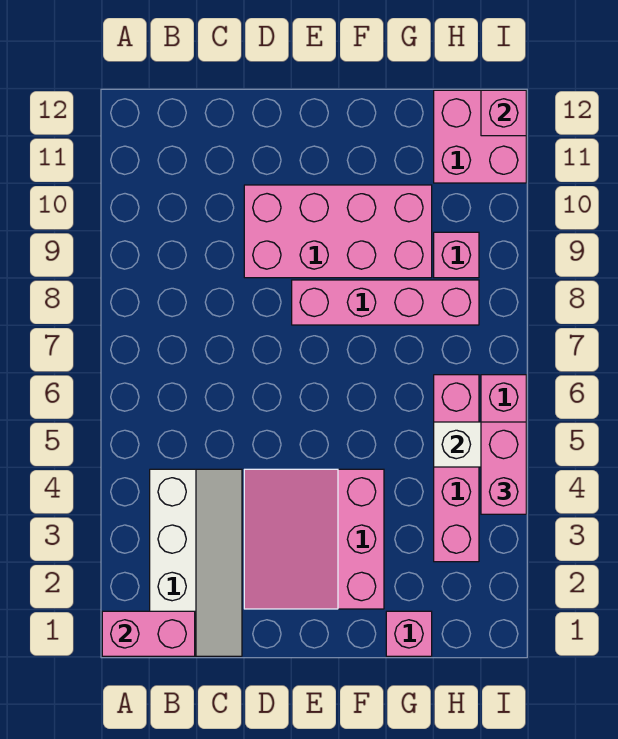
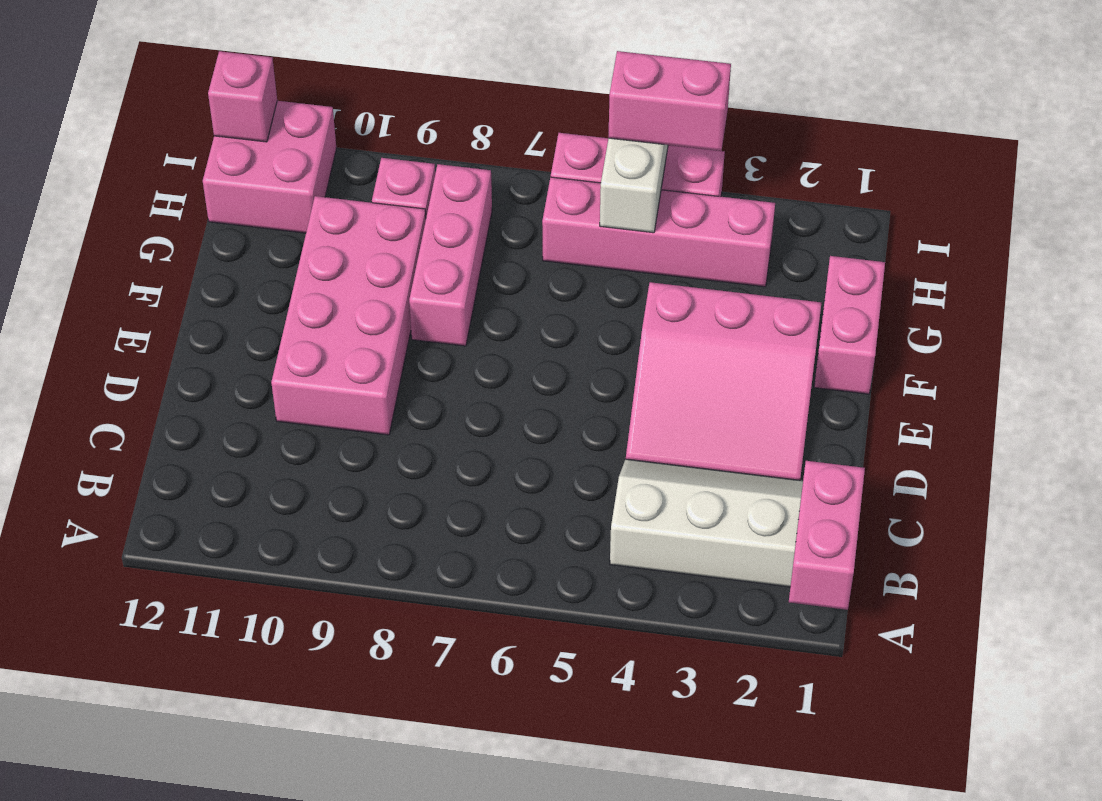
pink brick E8:H8 level 1 -> pink brick F8:H8 level 1
pink brick G1 level 1 -> pink brick F1:G1 level 1

